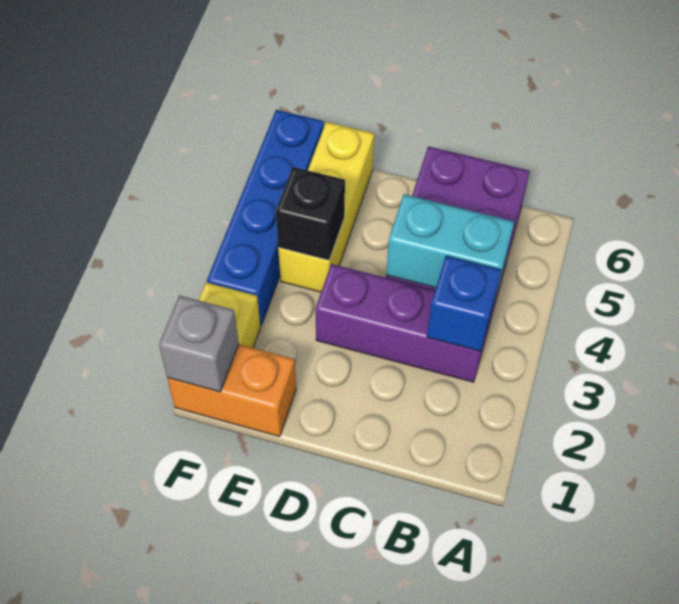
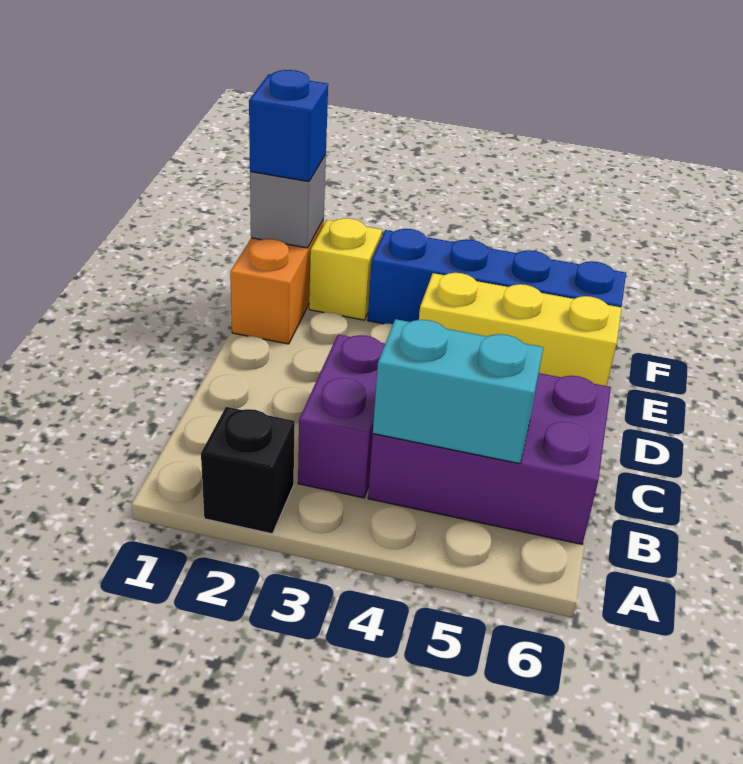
purple brick B3:D3 level 1 -> purple brick B3:C3 level 1
blue brick B3 level 2 -> blue brick F1 level 3
cyan brick B4:C4 level 2 -> cyan brick B4:B5 level 2
black brick E4 level 2 -> black brick A2 level 1

